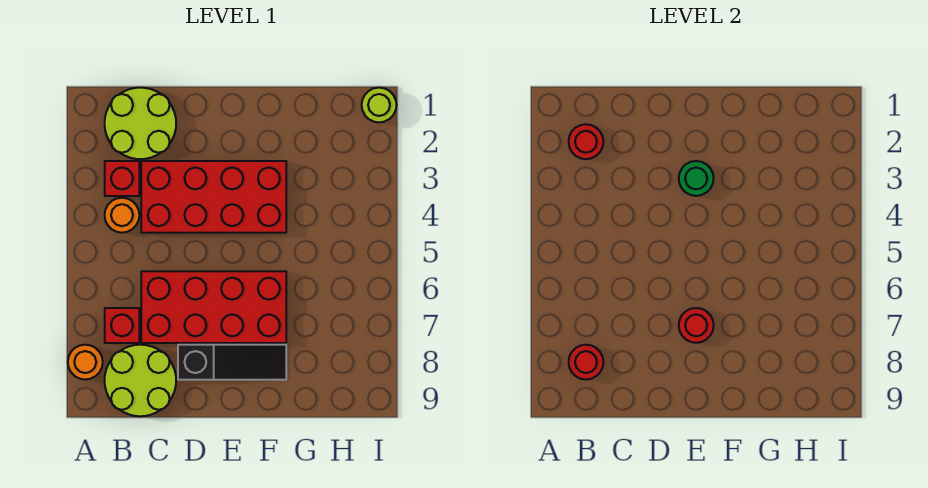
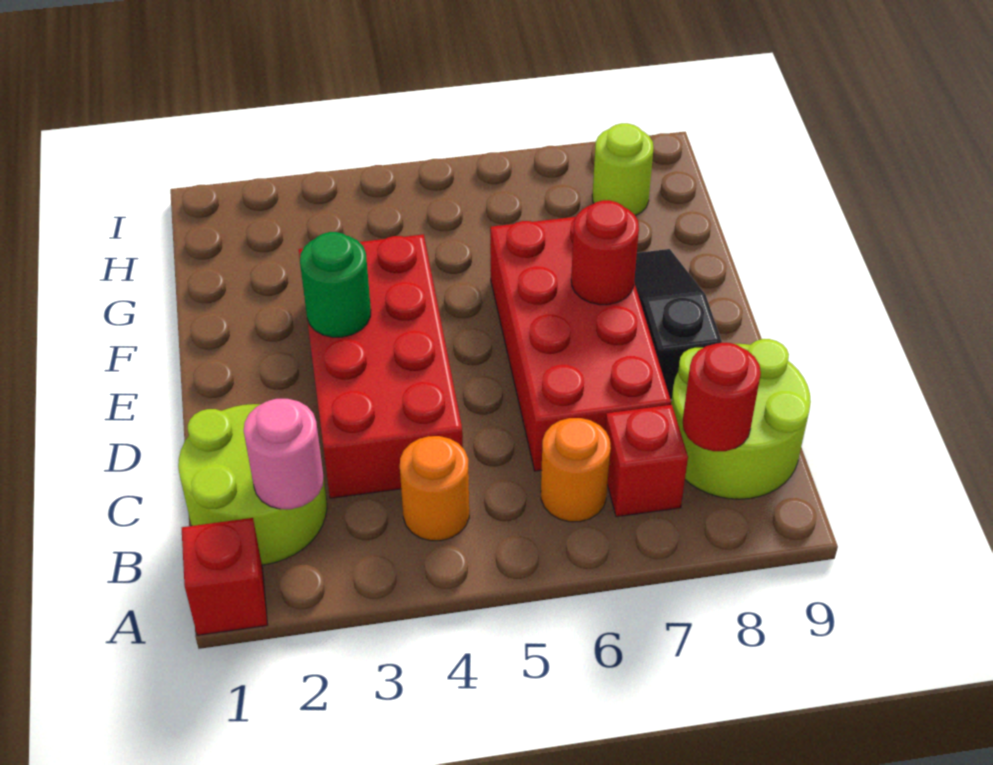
orange round brick A8 level 1 -> orange round brick B6 level 1
red round brick B2 level 2 -> pink round brick B2 level 2
red brick B3 level 1 -> red brick A1 level 1
lime round brick I1 level 1 -> lime round brick H8 level 1

